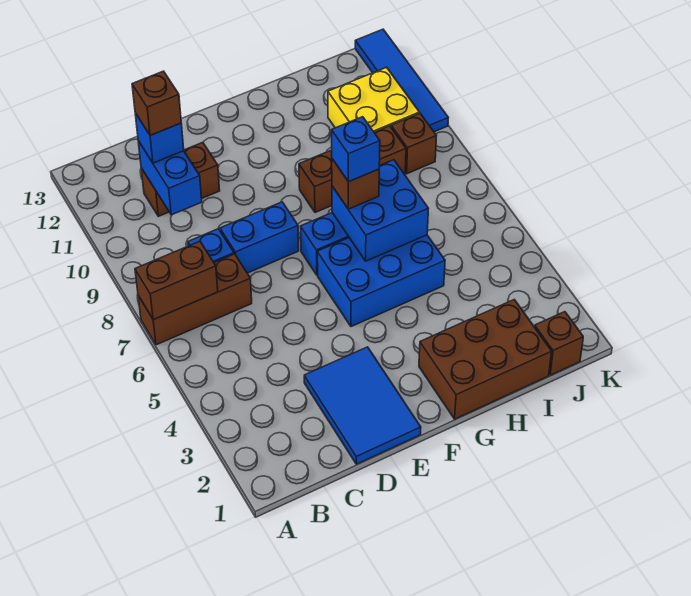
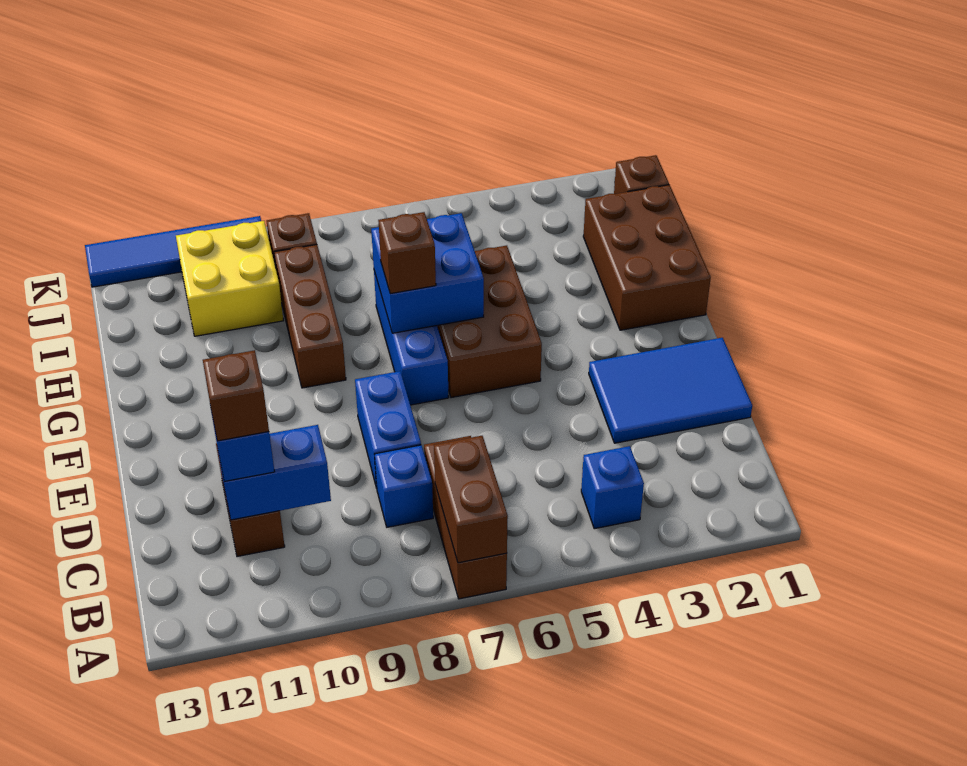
blue brick F5:H6 level 1 -> brown brick F5:H6 level 1
blue brick G7 level 4 -> blue brick B4 level 1

